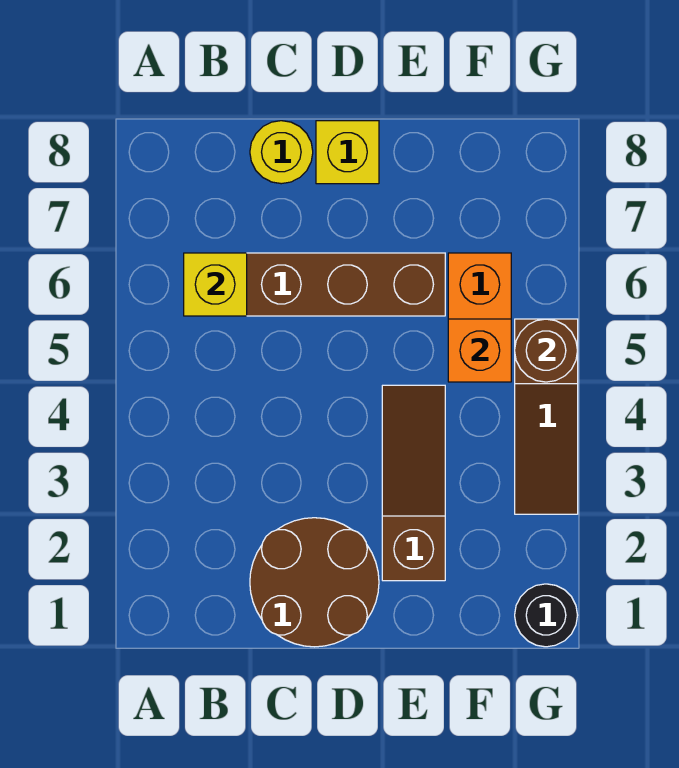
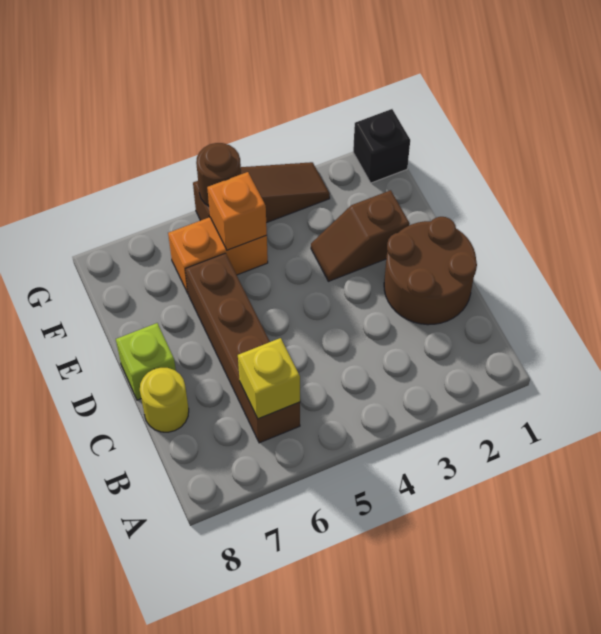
yellow brick D8 level 1 -> lime brick D8 level 1
brown slope E2:E4 level 1 top 2 -> brown slope E2:E3 level 1 top 2
black round brick G1 level 1 -> black brick G1 level 1

